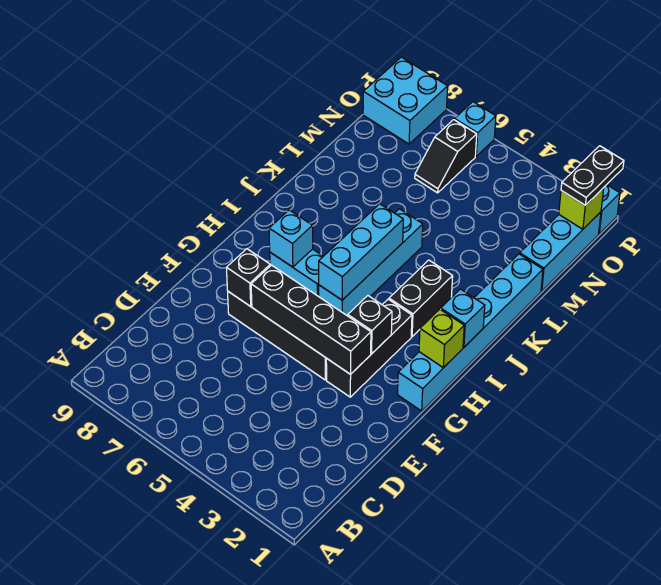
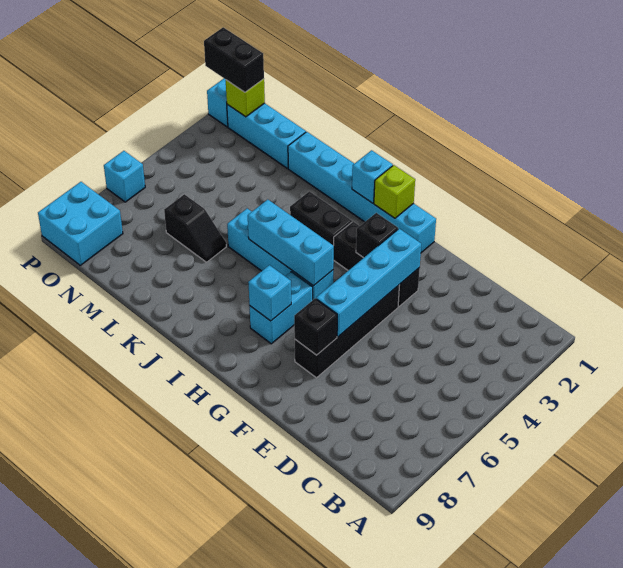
black brick F3:F6 level 2 -> cyan brick F3:F6 level 2
black slope N6:O6 level 1 top O -> black slope L6:M6 level 1 top M
black plate O1:P1 level 3 -> black brick O1:P1 level 3

